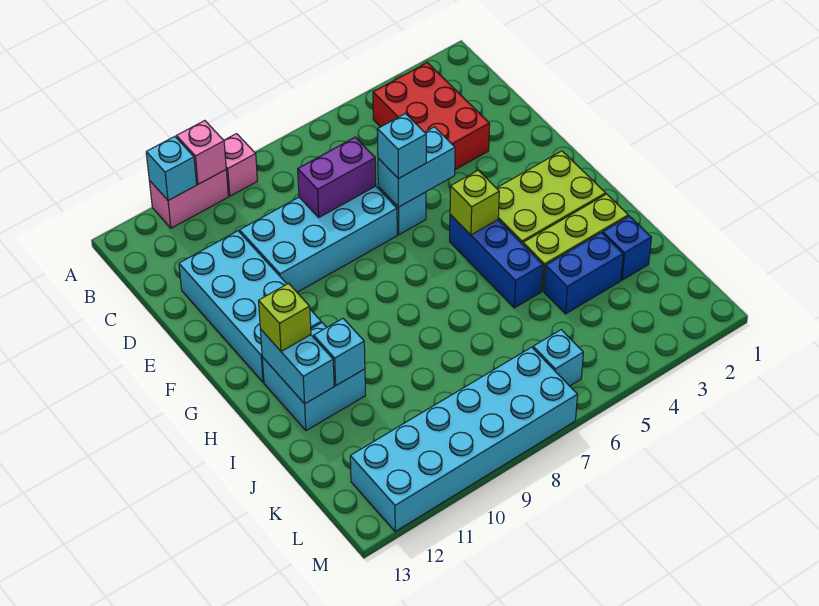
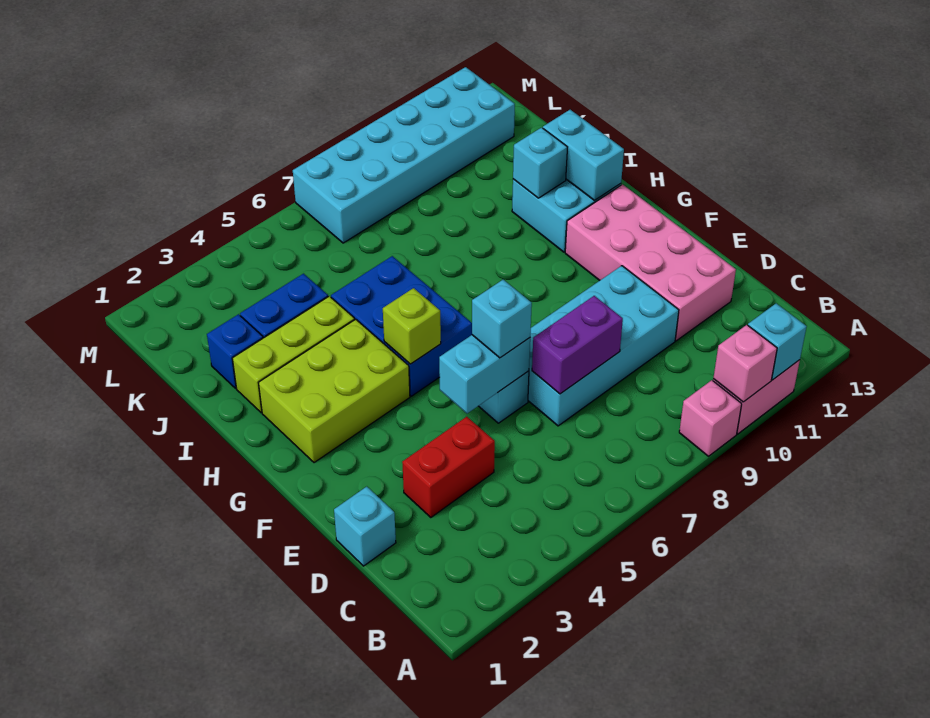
red brick B3:D4 level 1 -> red brick D3:D4 level 1
cyan brick D11:G12 level 1 -> pink brick D11:G12 level 1
blue brick G5:I5 level 1 -> blue brick G5:I6 level 1
lime brick H12 level 3 -> none
cyan brick L6 level 1 -> cyan brick D1 level 1

